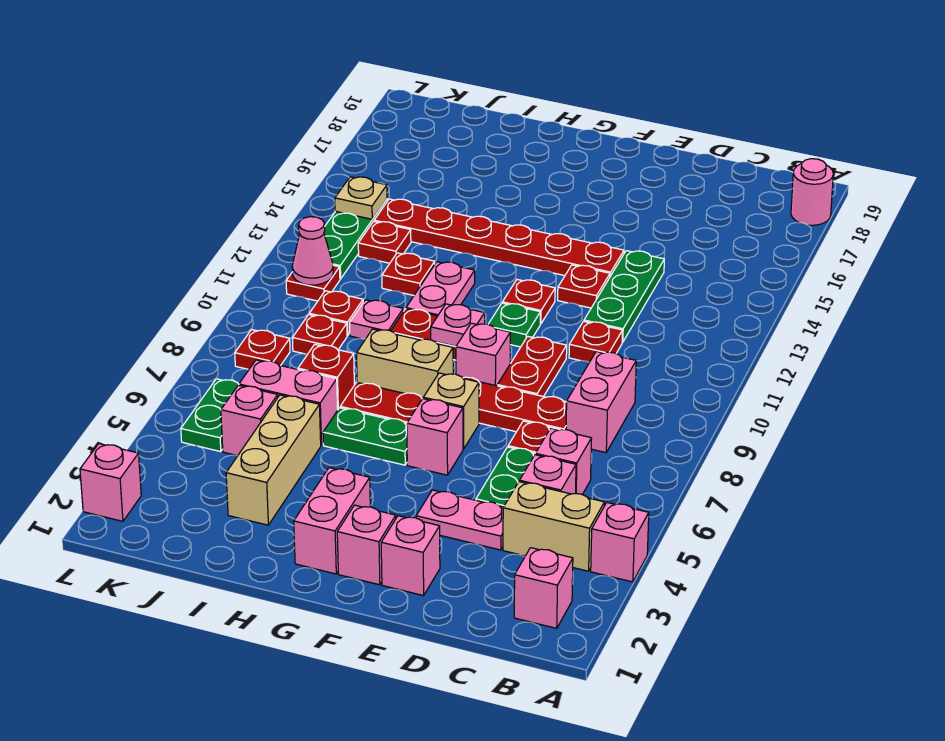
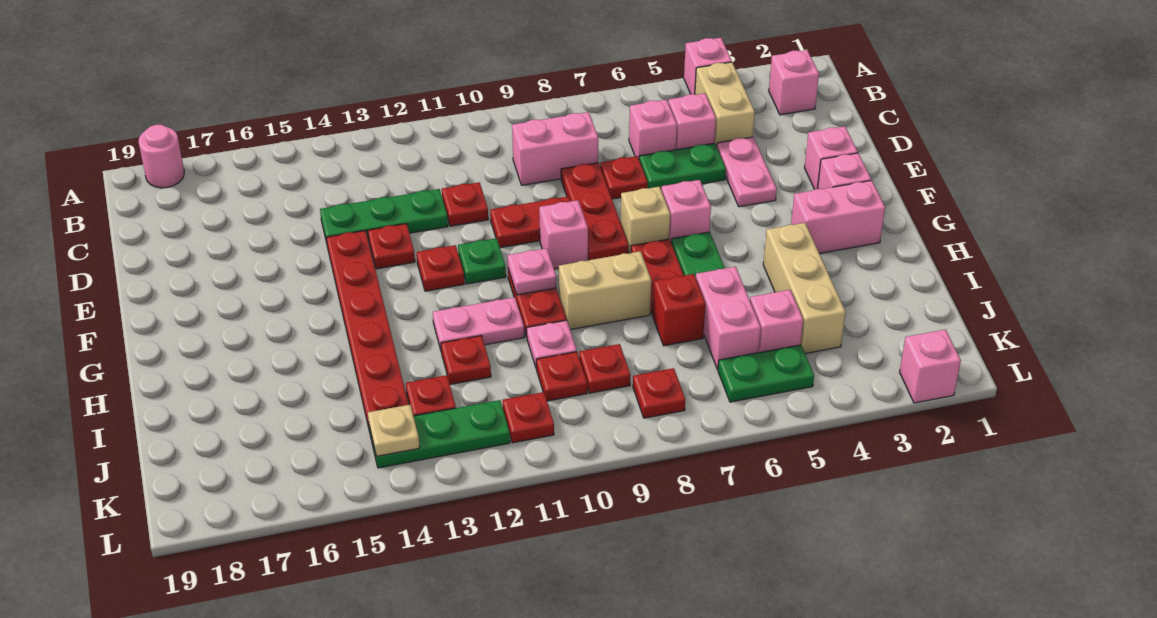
tan brick G8:H8 level 1 -> tan brick H8:H9 level 1
tan brick I3:I5 level 1 -> tan brick H4:J4 level 1
pink cone K11 level 2 -> none

